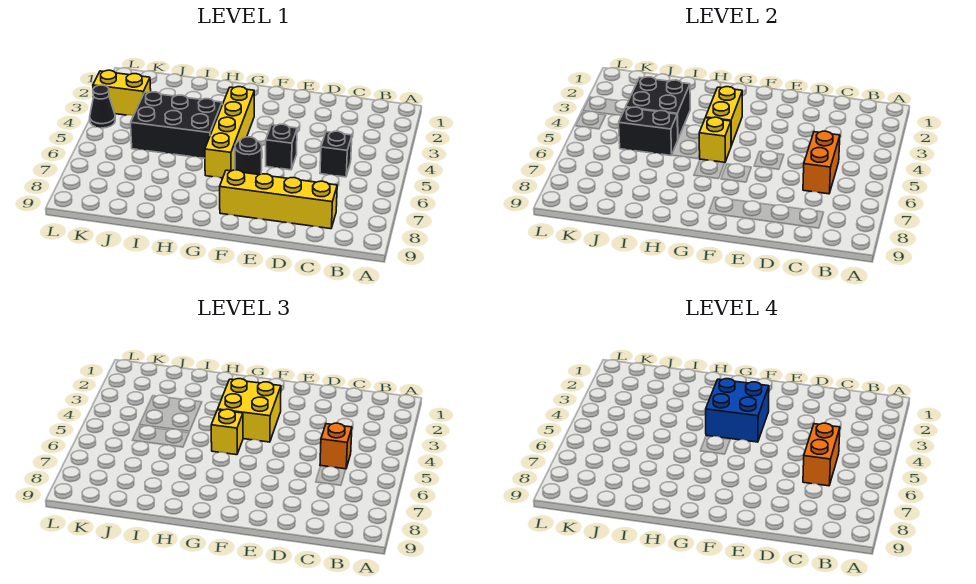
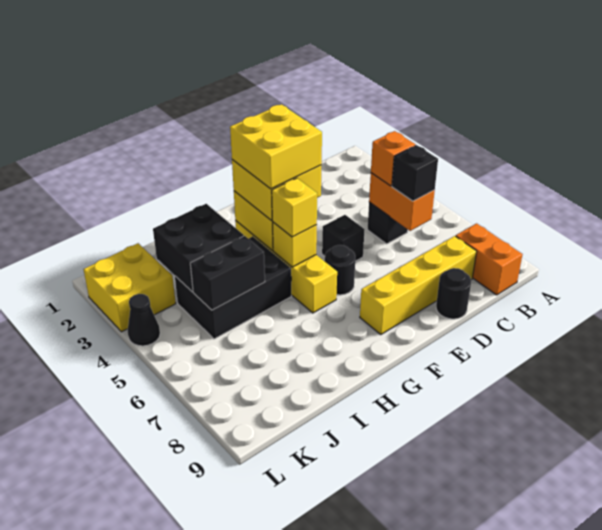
orange brick C5:C6 level 4 -> orange brick B8:B9 level 1
none -> black brick C6 level 3
none -> black round brick D9 level 1
blue brick F3:G4 level 4 -> yellow brick F3:G4 level 4
yellow brick K3:L3 level 1 -> yellow brick K2:L3 level 1

